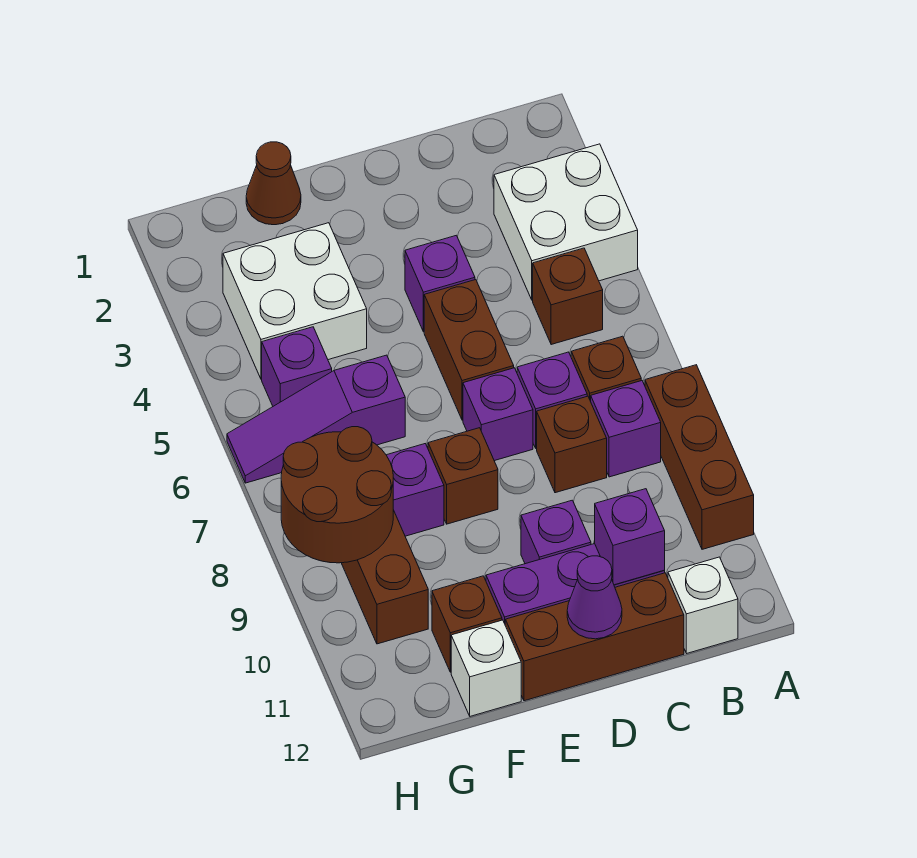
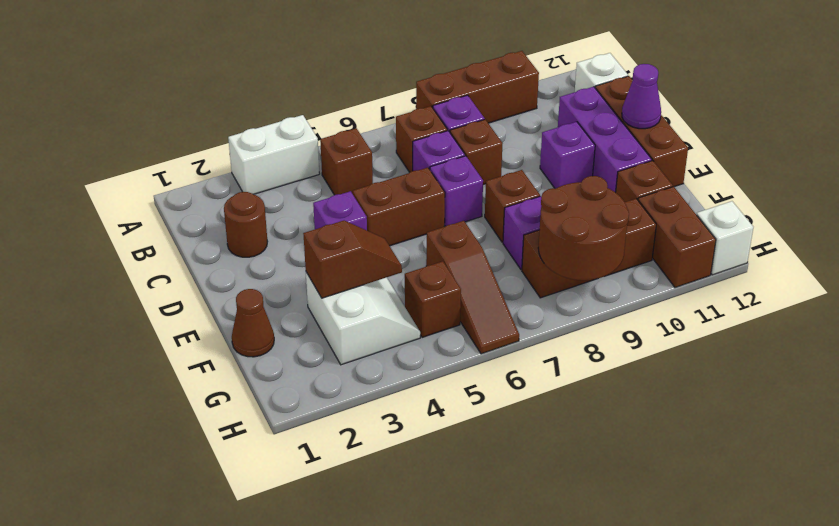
white brick A3:B4 level 1 -> white brick A3:A4 level 1
none -> brown round brick C2 level 1
purple brick C11 level 2 -> none
white brick F3:G4 level 1 -> white slope F3:G4 level 1 top 3
none -> brown slope F3:F4 level 2 top 3
purple slope F6:H6 level 1 top F -> brown slope F6:H6 level 1 top F
white brick F12 level 1 -> white brick H12 level 1
purple brick G5 level 1 -> brown brick G5 level 1
none -> brown brick G11:H11 level 1

